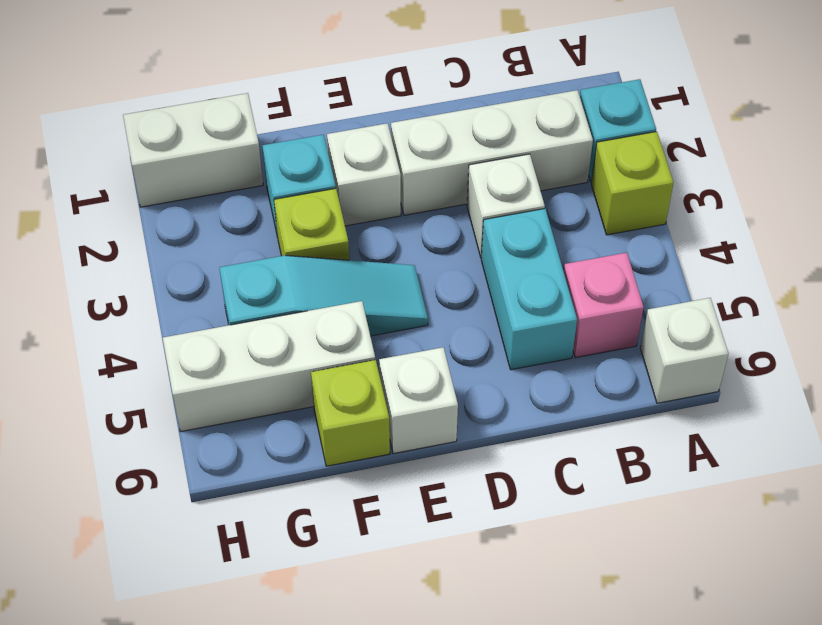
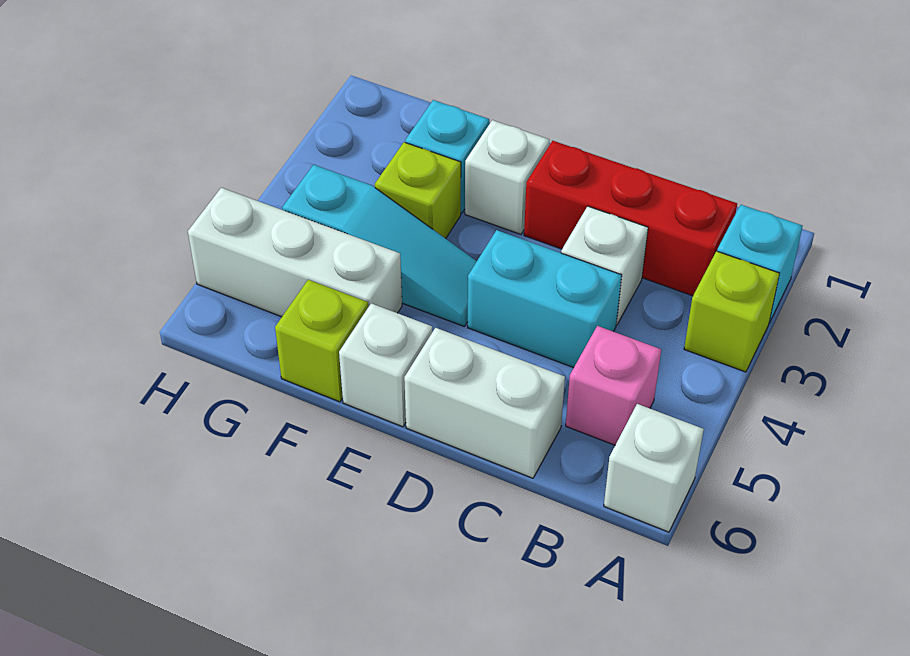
white brick B2:D2 level 1 -> red brick B2:D2 level 1
cyan brick C4:C5 level 1 -> cyan brick C4:D4 level 1
white brick G1:H1 level 1 -> white brick C6:D6 level 1

